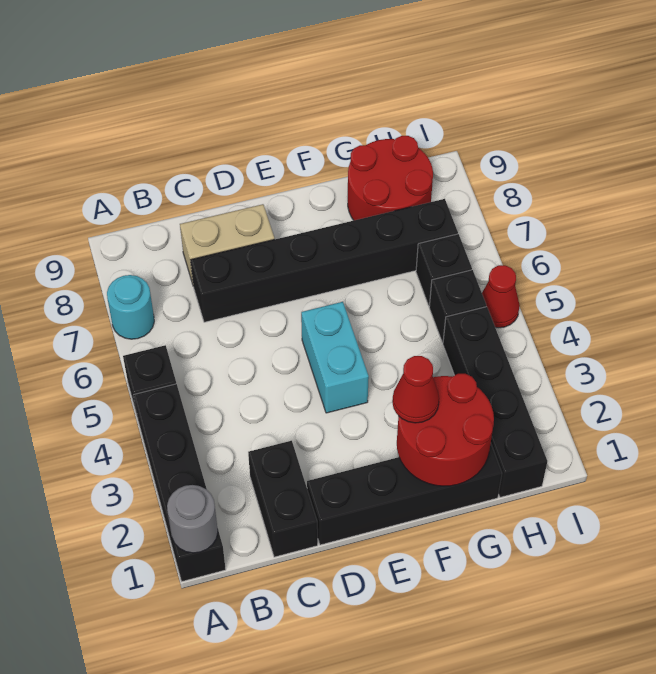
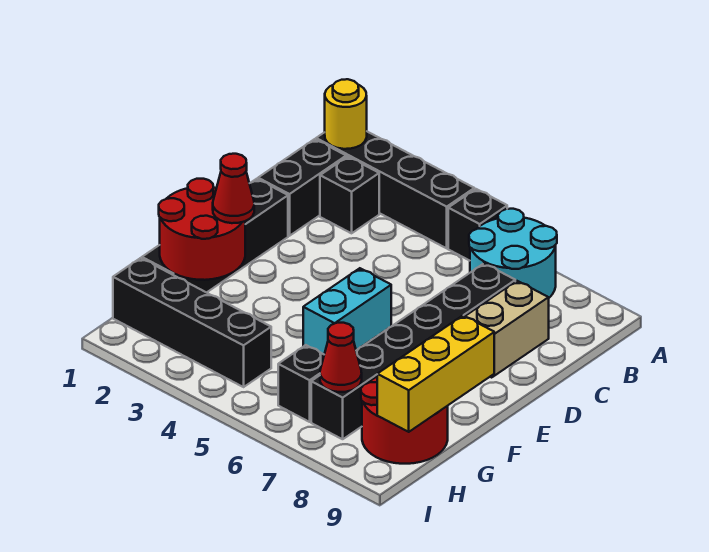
grey round brick A1 level 2 -> yellow round brick A1 level 2
cyan round brick A7 level 1 -> cyan round brick A6:B7 level 1
black brick C1:C2 level 1 -> black brick B1:C1 level 1
cyan brick E4:E5 level 1 -> cyan brick E5:F5 level 1
none -> yellow brick F9:H9 level 2
black brick H5 level 1 -> black brick B2 level 1
red cone I5 level 1 -> red cone H7 level 2

